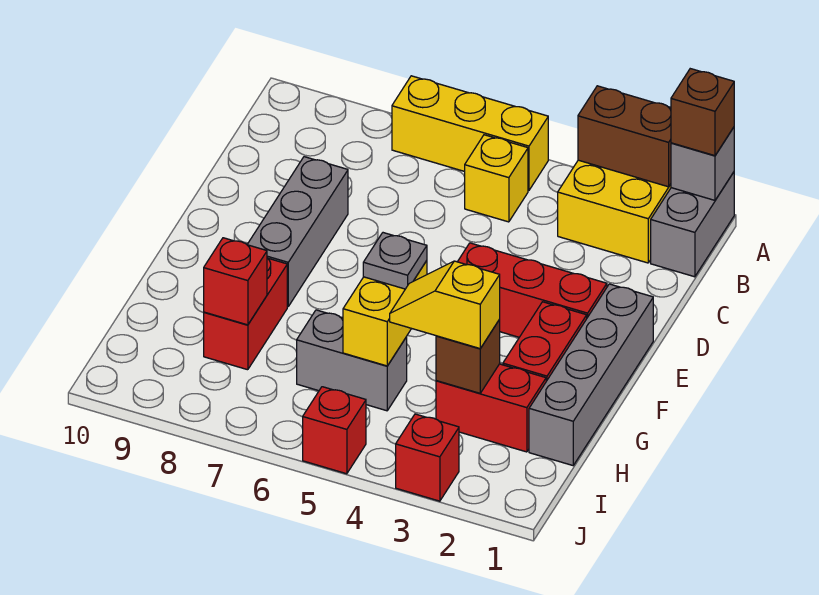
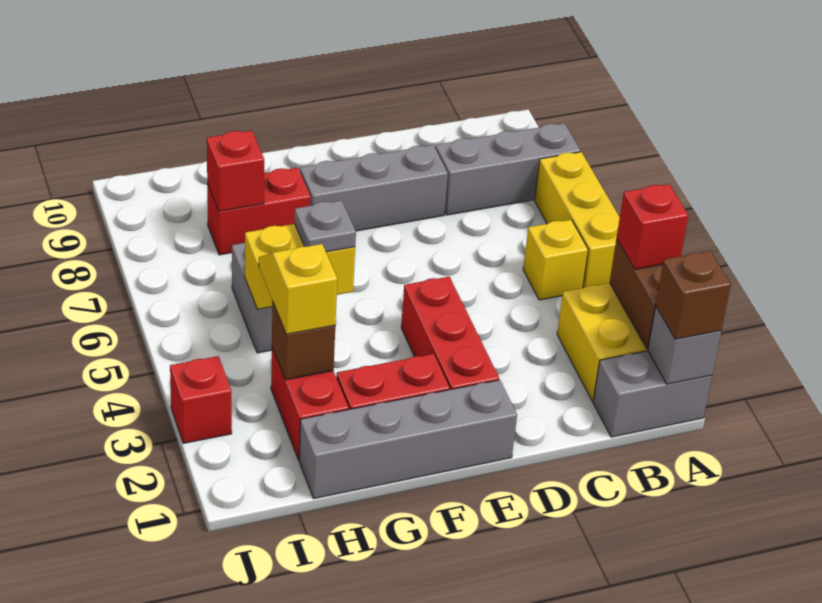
none -> grey brick A8:C8 level 1
red brick J5 level 1 -> red brick A3 level 3

